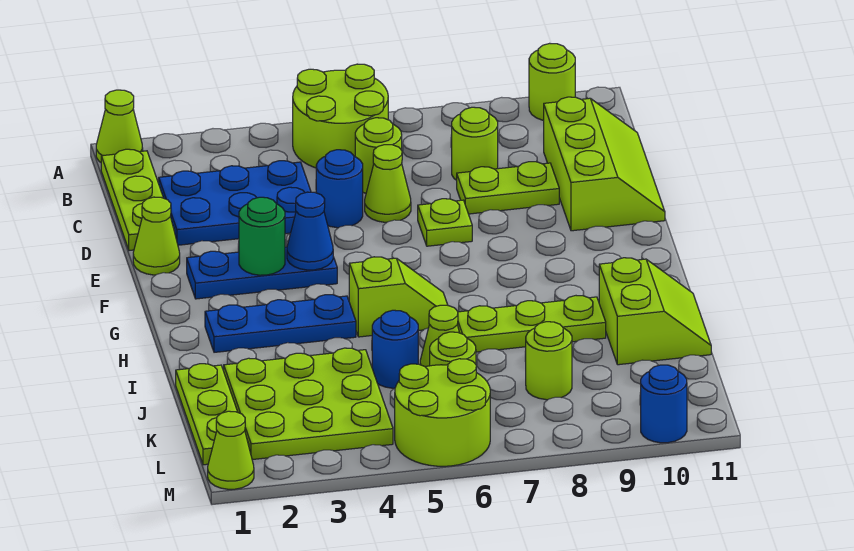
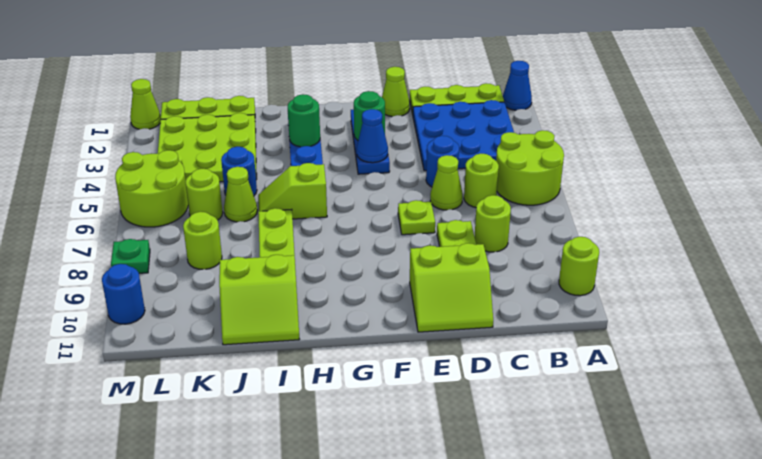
lime cone A1 level 1 -> blue cone A1 level 1
blue plate C2:D4 level 1 -> blue plate B2:D4 level 1
lime slope C10:E11 level 1 top 10 -> lime slope D10:E11 level 1 top 10
none -> green round brick H3 level 2
lime slope H5:H6 level 1 top 5 -> lime slope H6:I6 level 1 top H
none -> green plate M8 level 1

